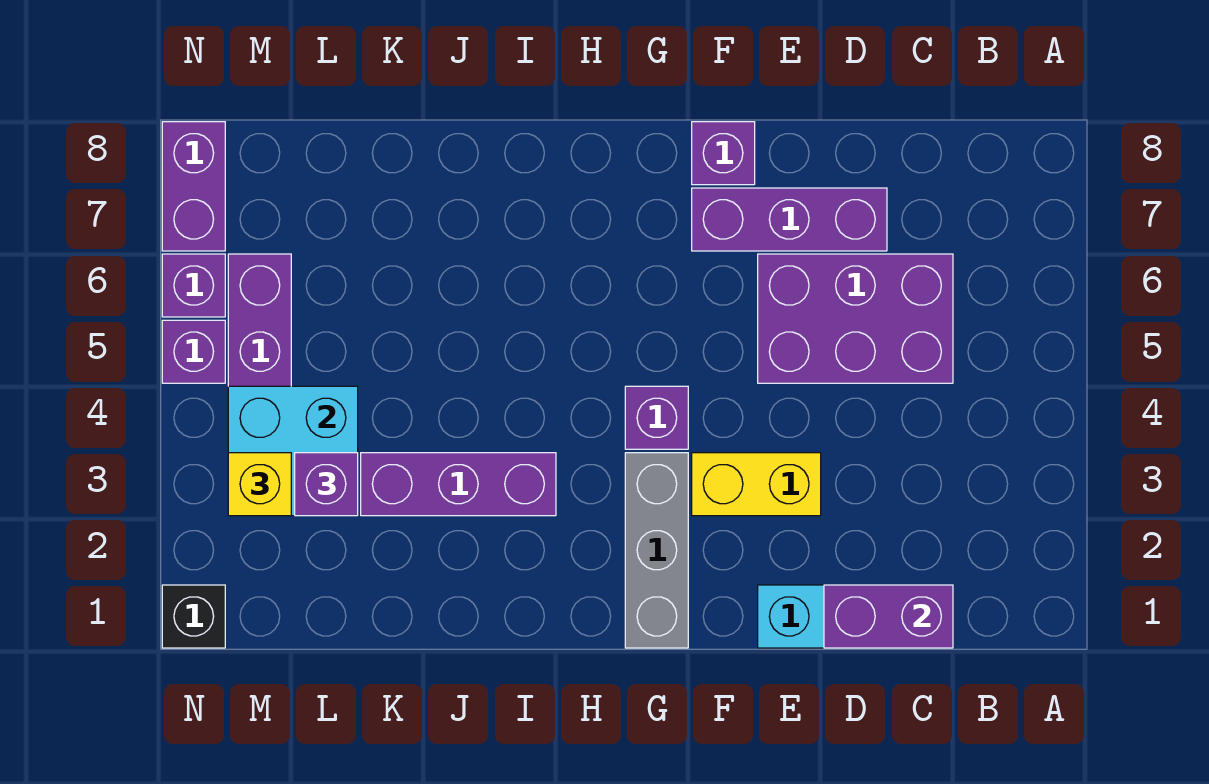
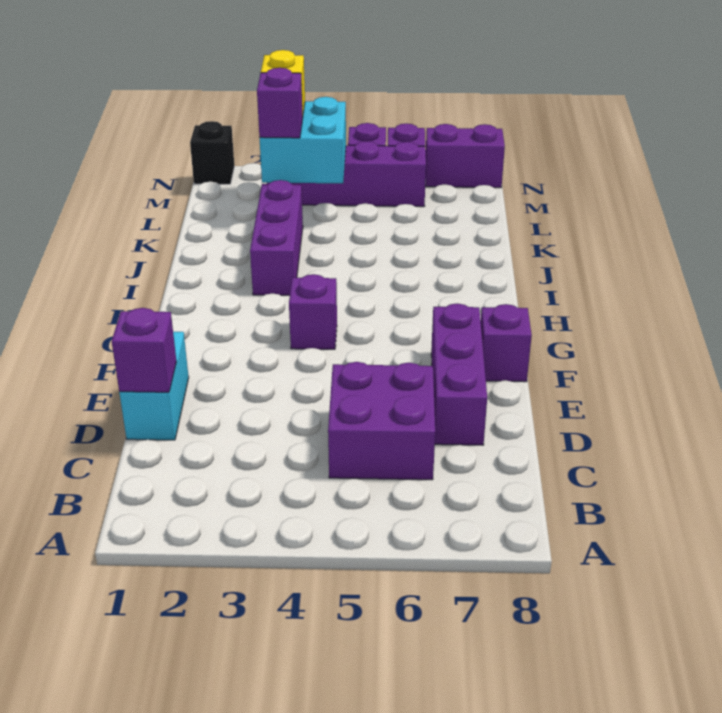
purple brick C1:D1 level 2 -> purple brick D1 level 2
purple brick C5:E6 level 1 -> purple brick C5:D6 level 1
yellow brick E3:F3 level 1 -> none
grey brick G1:G3 level 1 -> none

